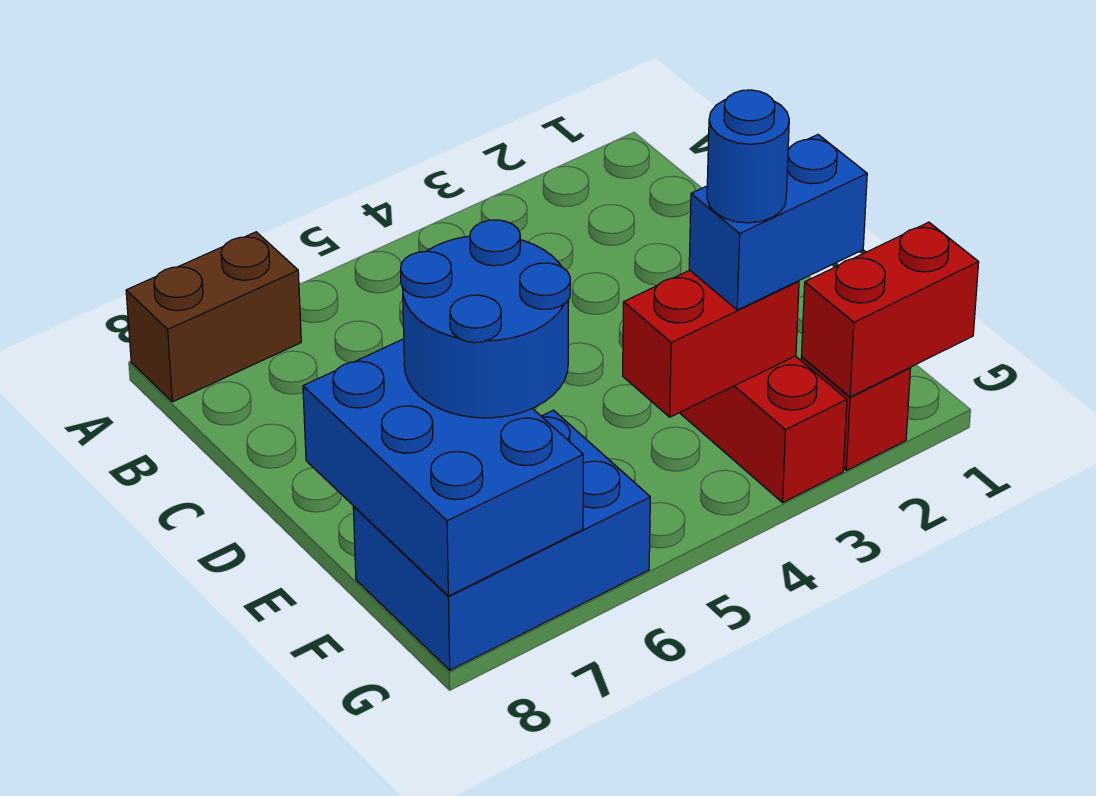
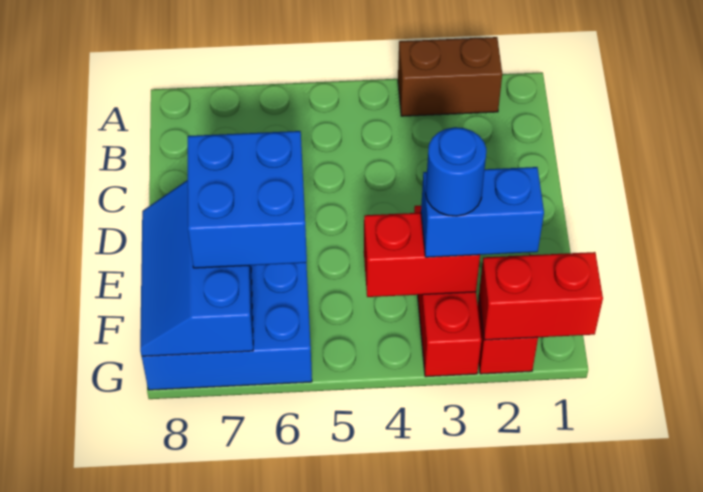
brown brick A7:A8 level 1 -> brown brick A2:A3 level 1
blue round brick E6:F7 level 3 -> blue brick E6:F7 level 3
blue brick E7:G8 level 2 -> blue slope E7:G8 level 2 top 7

